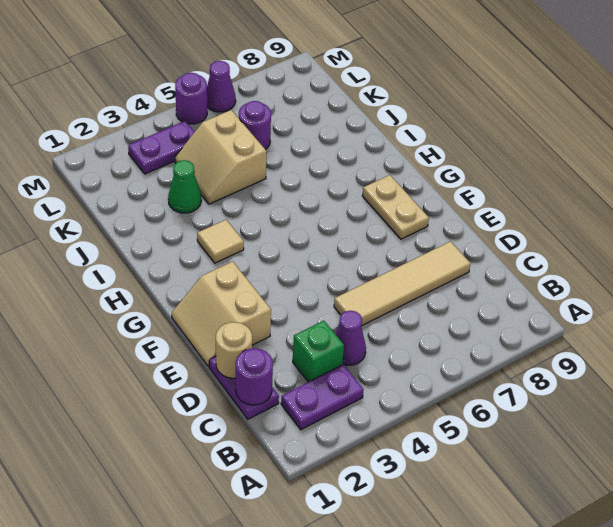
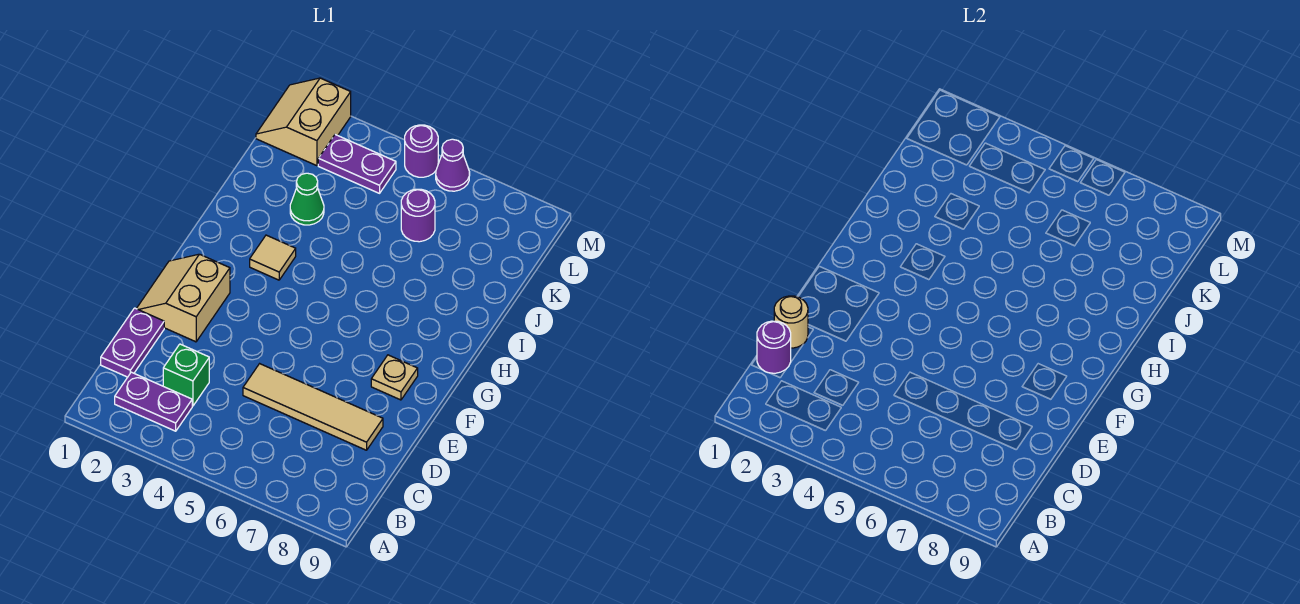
purple cone C4 level 1 -> none
tan plate F8:G8 level 1 -> tan plate F8 level 1
tan slope J4:K5 level 1 top 5 -> tan slope L1:M2 level 1 top 2

